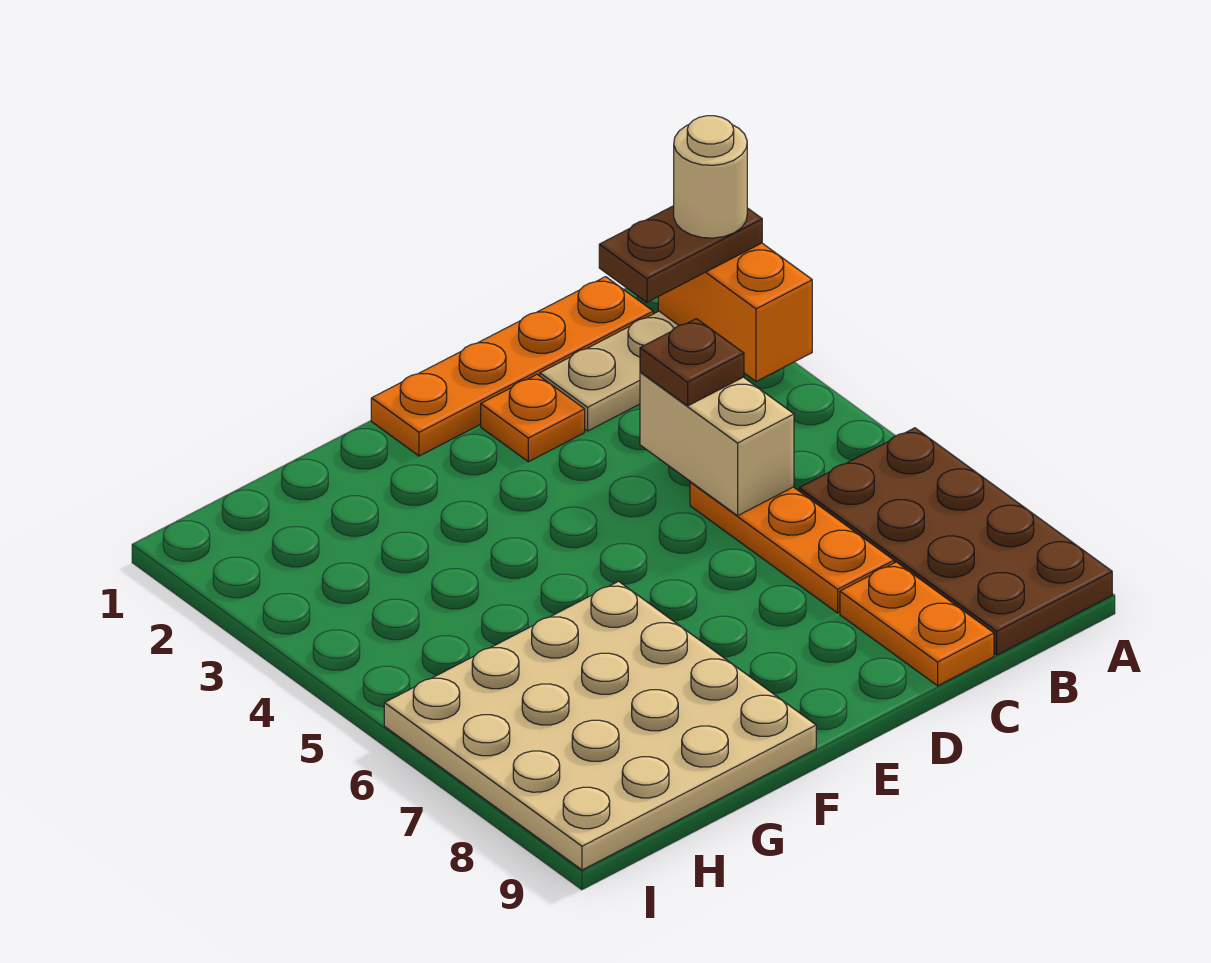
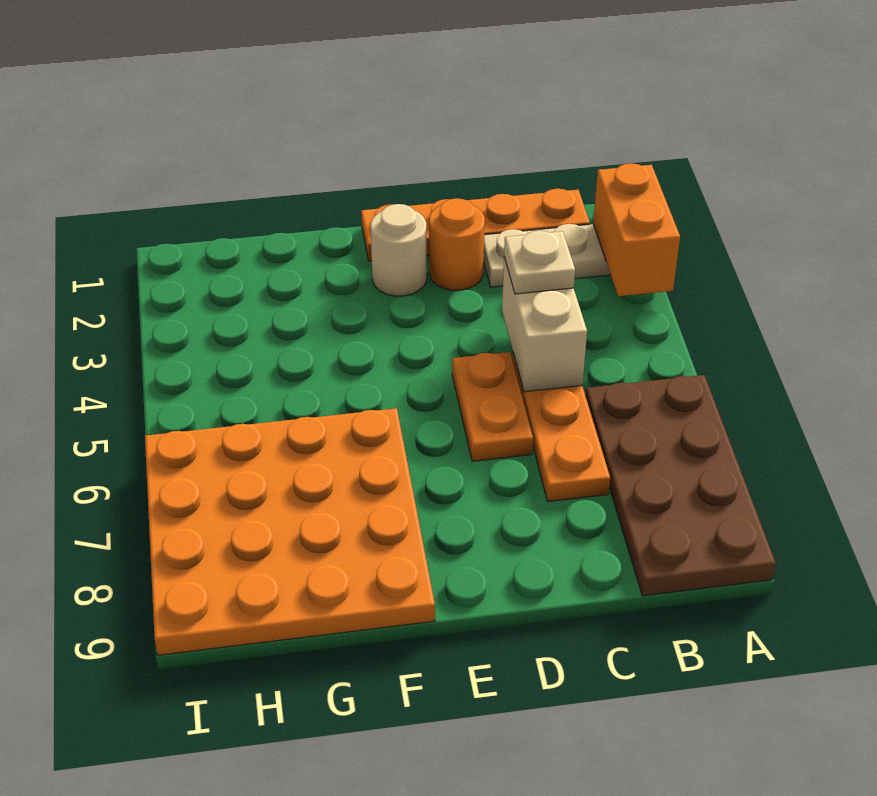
brown plate A2:B2 level 3 -> none
tan round brick A2 level 4 -> tan round brick E2 level 1
brown plate C4 level 3 -> tan plate C4 level 3
orange plate C8:C9 level 1 -> orange plate D5:D6 level 1
orange plate D2 level 1 -> orange round brick D2 level 1
tan plate F6:I9 level 1 -> orange plate F6:I9 level 1

